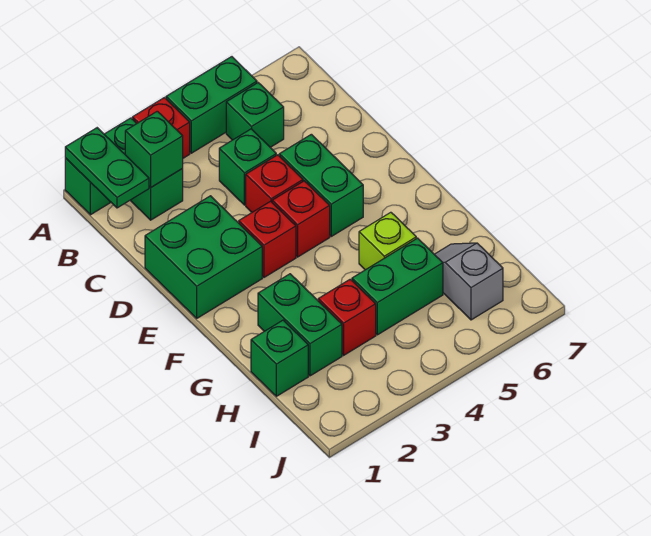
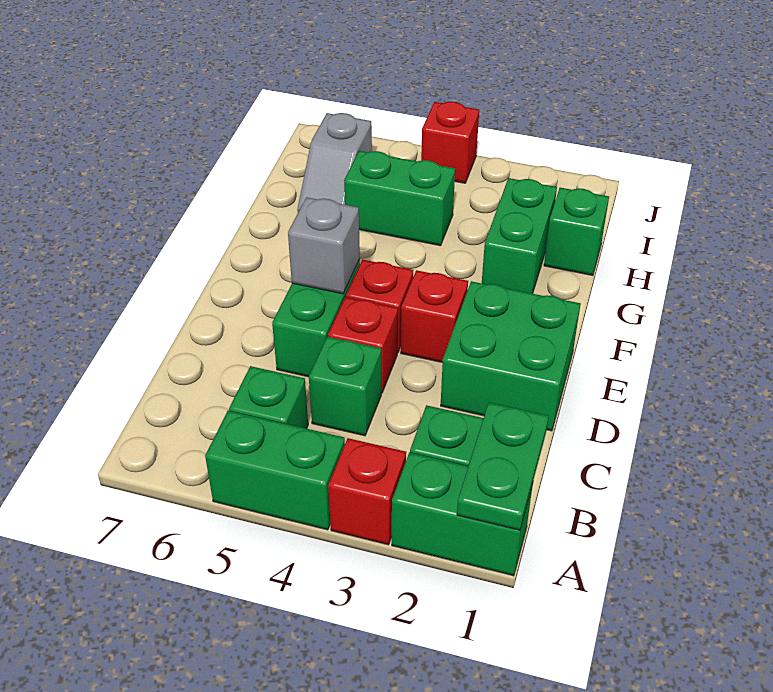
green brick B2 level 2 -> none
none -> grey brick E5 level 2
lime brick G5 level 1 -> none
red brick H3 level 1 -> red brick J4 level 1

